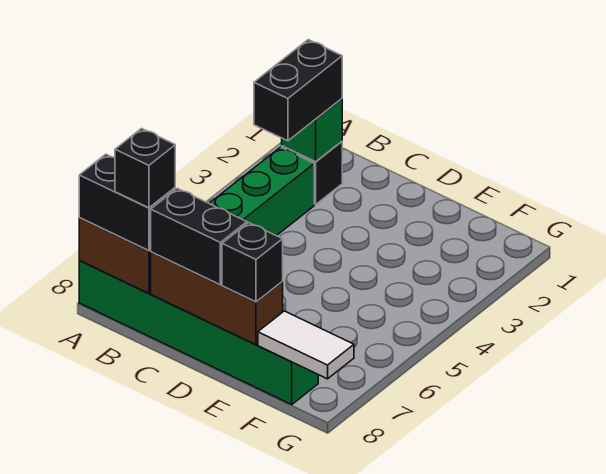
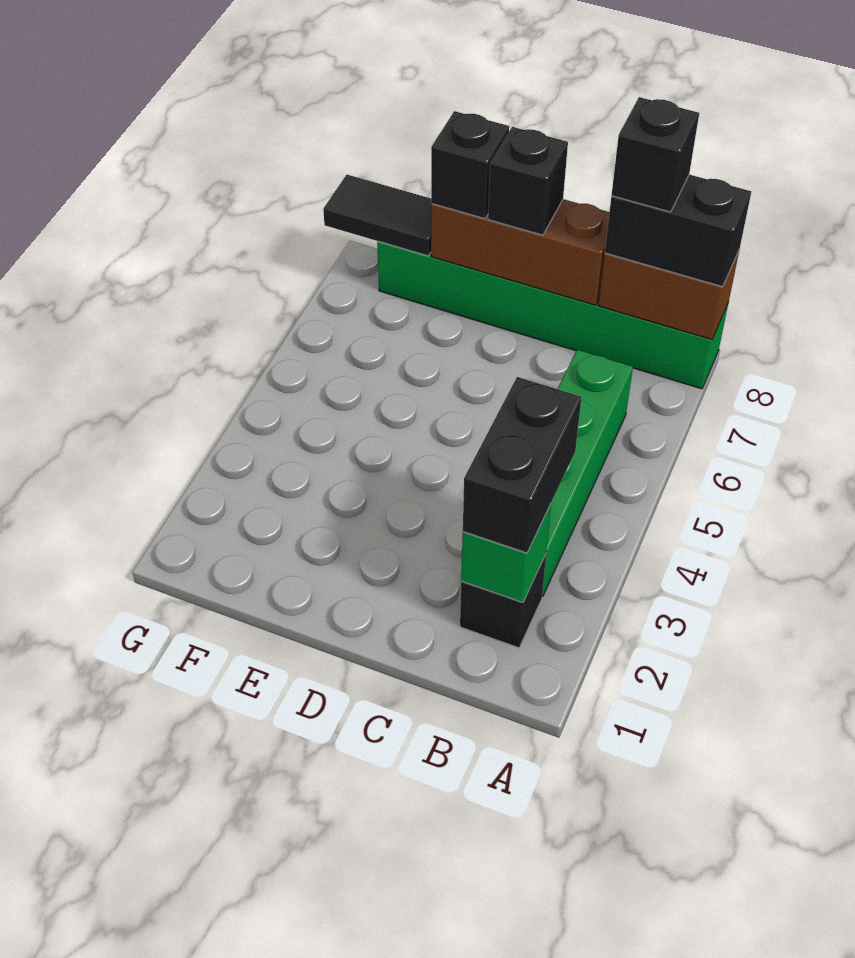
black brick C8:D8 level 3 -> black brick D8 level 3
white tile F8:G8 level 2 -> black tile F8:G8 level 2

